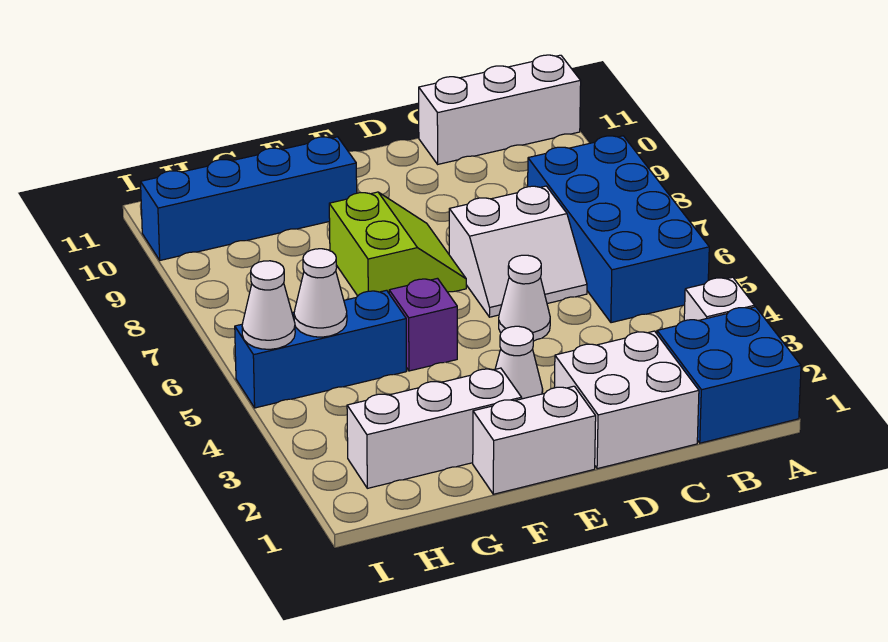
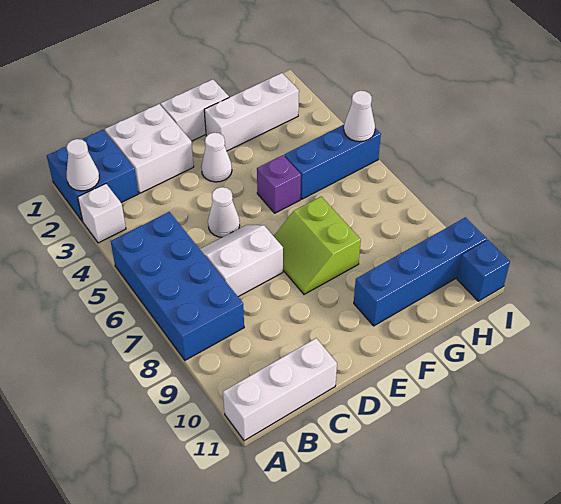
white cone H5 level 2 -> white cone A2 level 2
none -> blue brick I11 level 1

